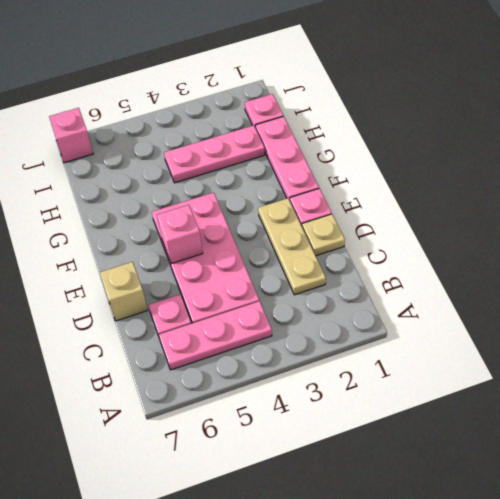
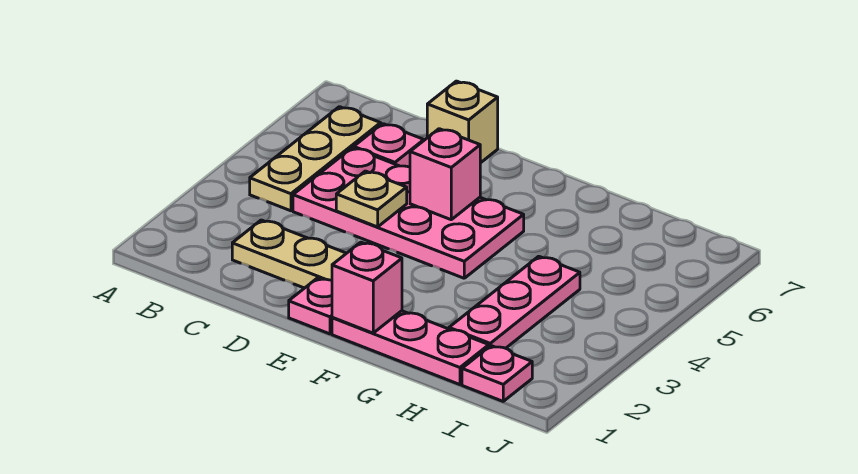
pink plate B4:B6 level 1 -> tan plate B4:B6 level 1
tan plate D1 level 1 -> tan plate D4 level 2
pink brick J7 level 1 -> pink brick F1 level 2

